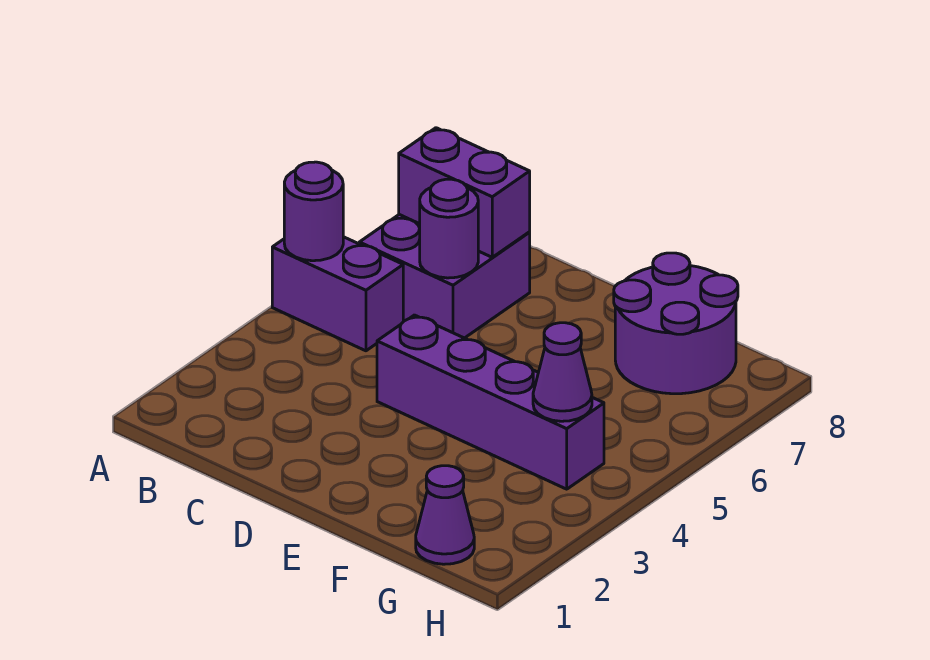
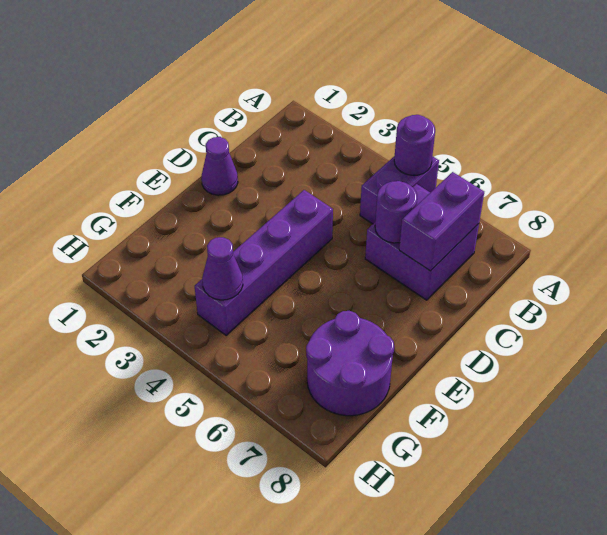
purple cone G1 level 1 -> purple cone D1 level 1

